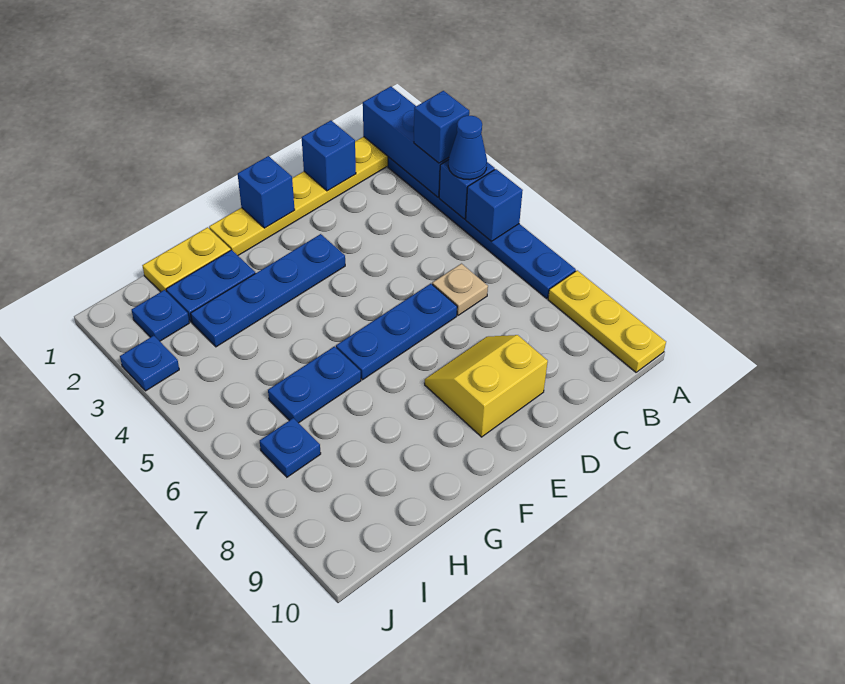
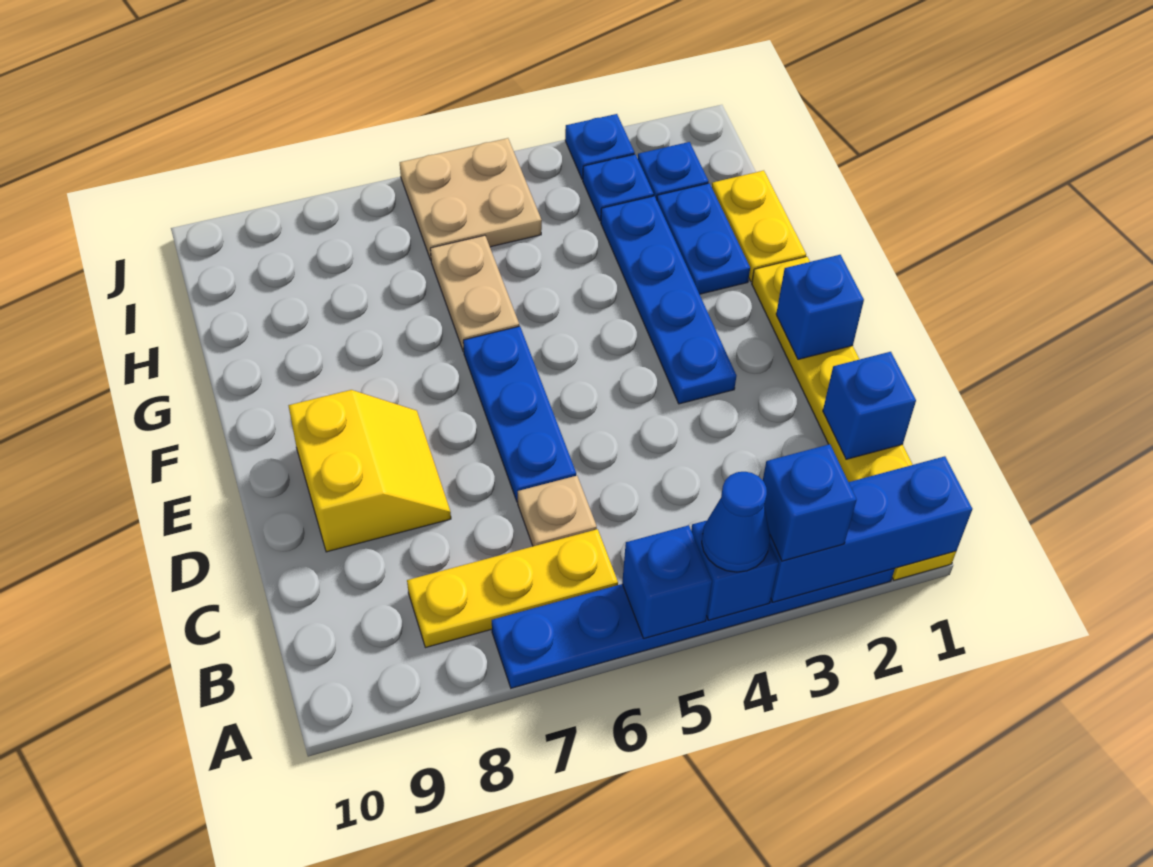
yellow plate A8:A10 level 1 -> yellow plate B6:B8 level 1
blue plate G6:H6 level 1 -> tan plate G6:H6 level 1
none -> tan plate I5:J6 level 1
blue plate I7 level 1 -> blue plate I3 level 1

